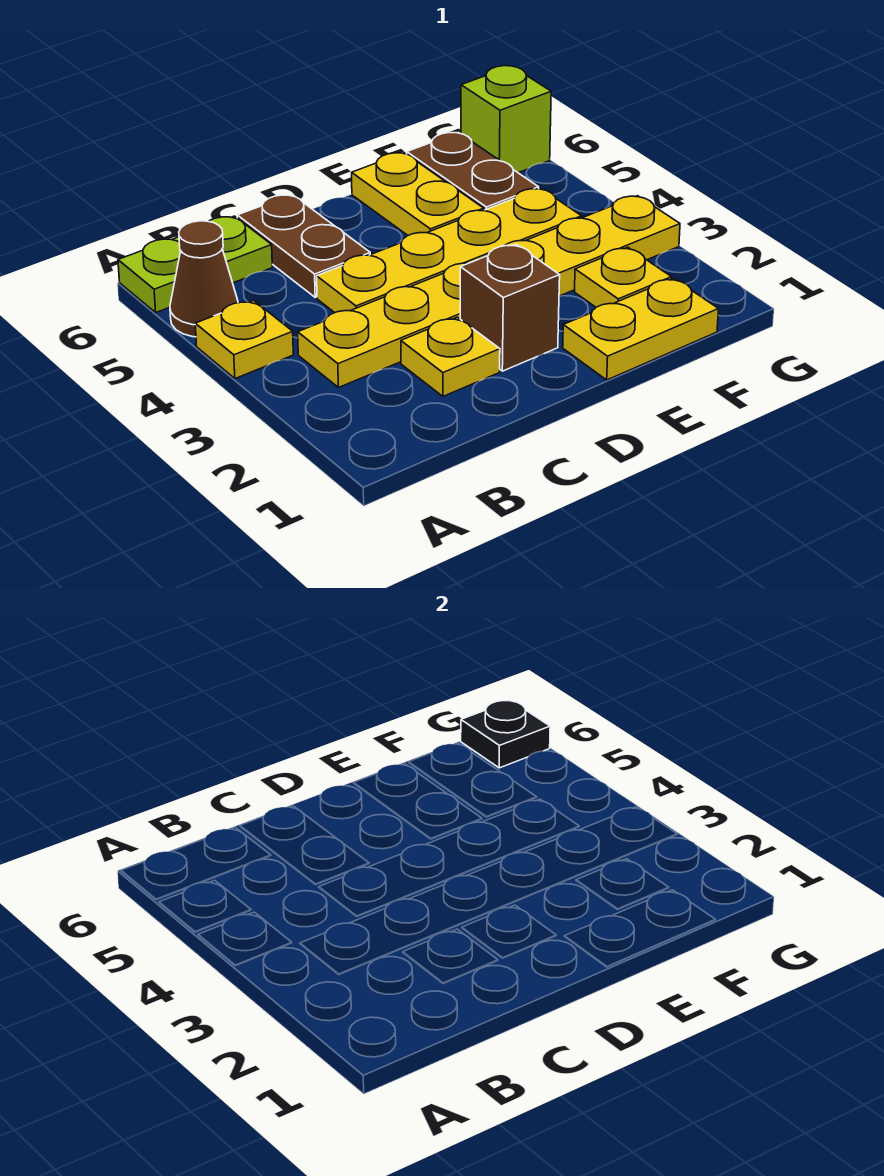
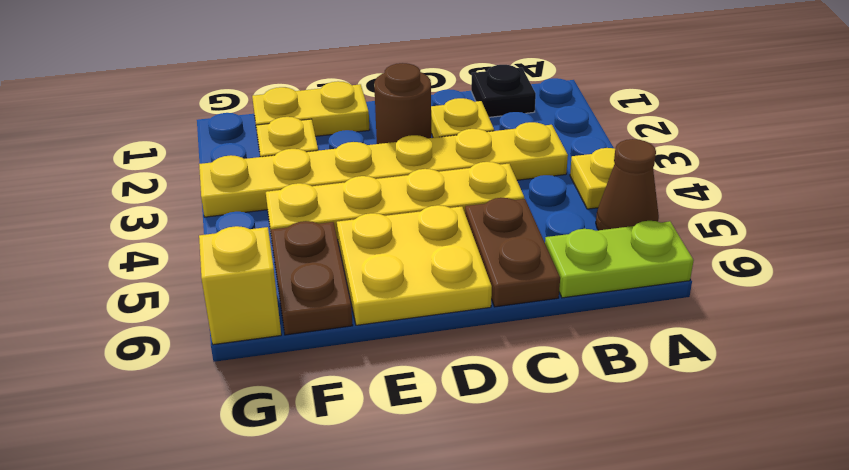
brown brick D2 level 1 -> brown round brick D2 level 1
yellow plate E5:E6 level 1 -> yellow plate D5:E6 level 1
lime brick G6 level 1 -> yellow brick G6 level 1
black plate G6 level 2 -> black plate B1 level 1

